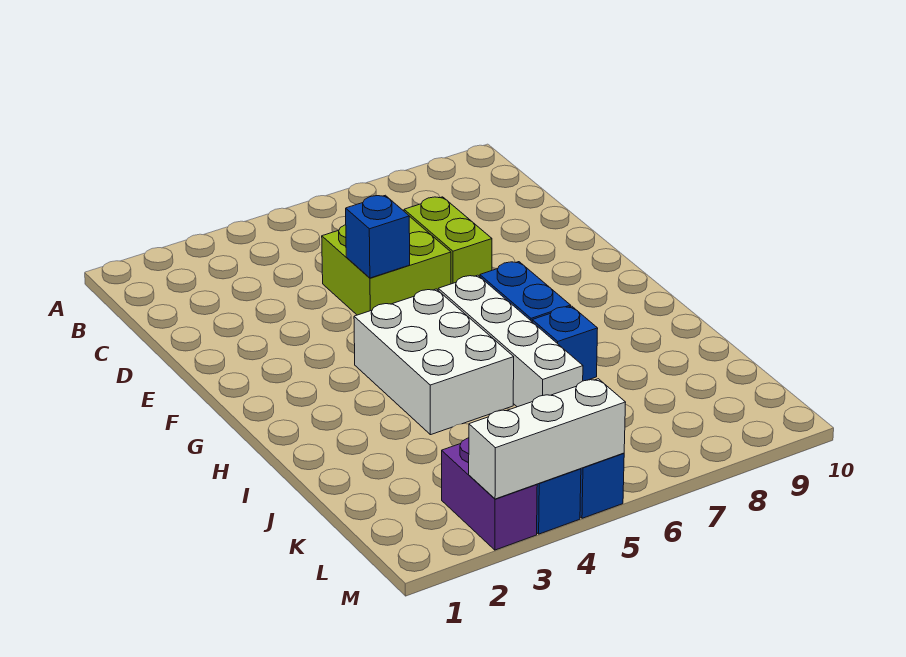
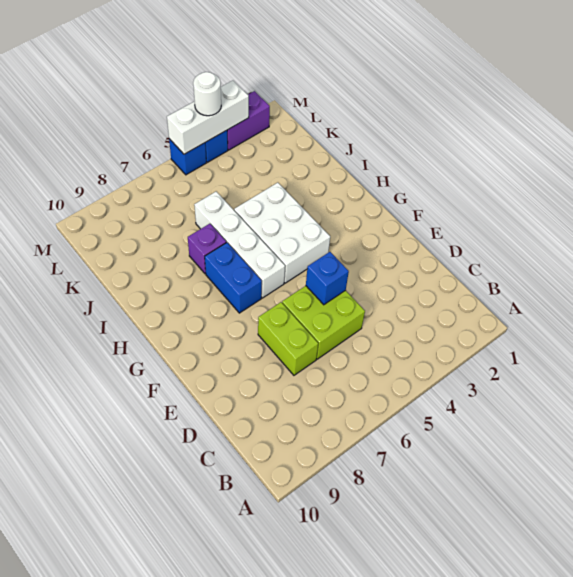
blue brick I7 level 1 -> purple brick I7 level 1
purple brick L3:M3 level 1 -> purple brick M2:M3 level 1
none -> white round brick M4 level 3

